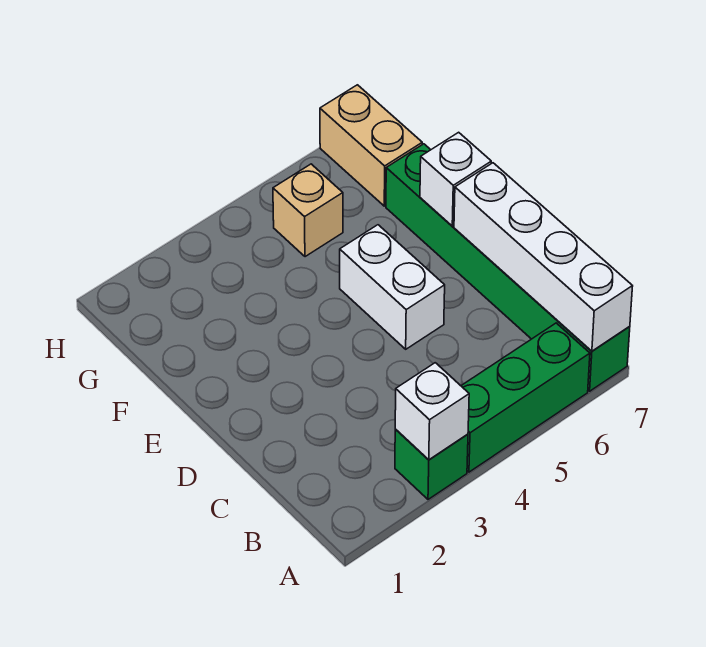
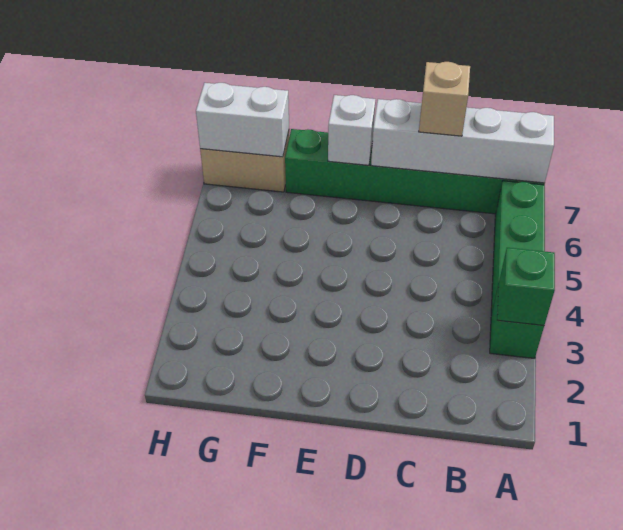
white brick A3 level 2 -> green brick A3 level 2
white brick D5:E5 level 1 -> white brick G7:H7 level 2
tan brick G5 level 1 -> tan brick C7 level 3

